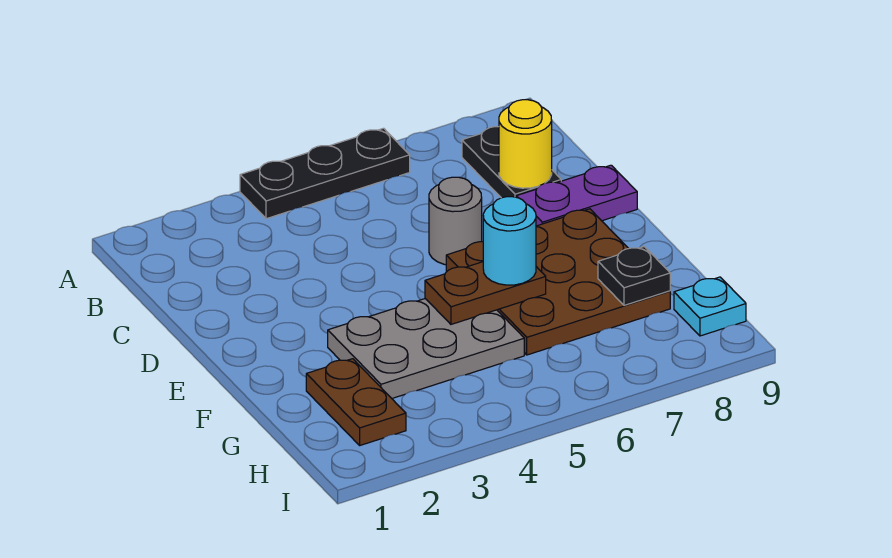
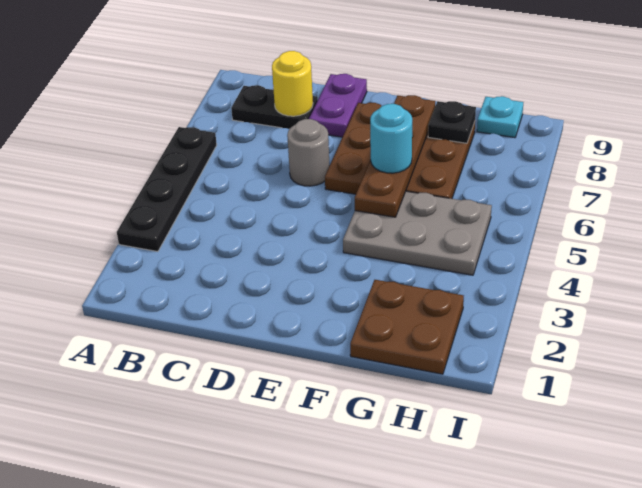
black plate A4:A6 level 1 -> black plate A3:A6 level 1
grey plate F3:G5 level 1 -> grey plate F4:H5 level 1
brown plate F5:F6 level 2 -> brown plate F5:F8 level 2
brown plate G2:H2 level 1 -> brown plate G1:H2 level 1

